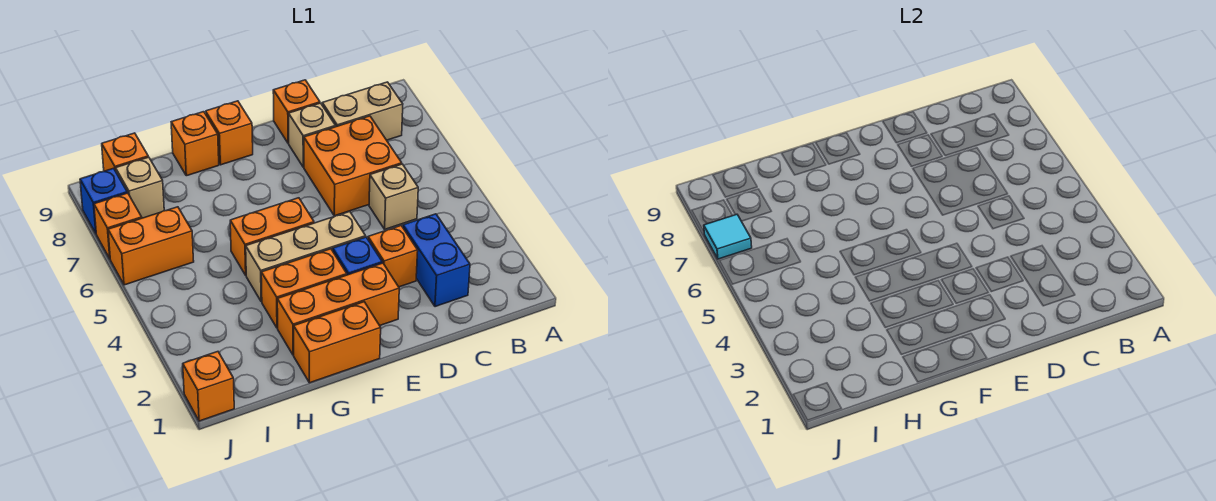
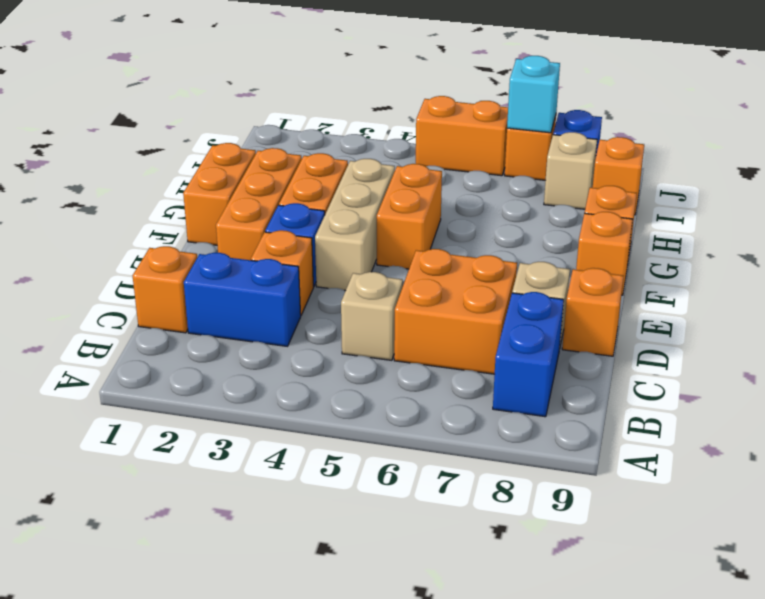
tan brick B8:C8 level 1 -> blue brick B8:C8 level 1
orange brick I6:J6 level 1 -> orange brick J5:J6 level 1
orange brick J1 level 1 -> orange brick C1 level 1
cyan tile J7 level 2 -> cyan brick J7 level 2

